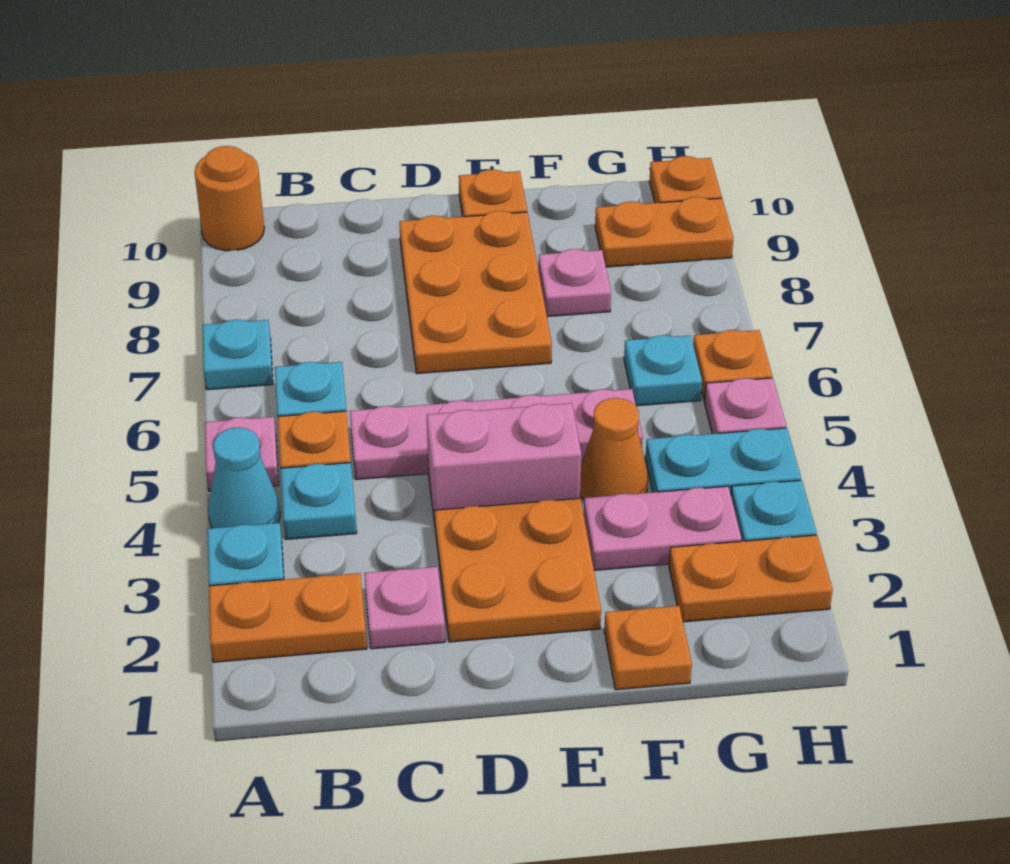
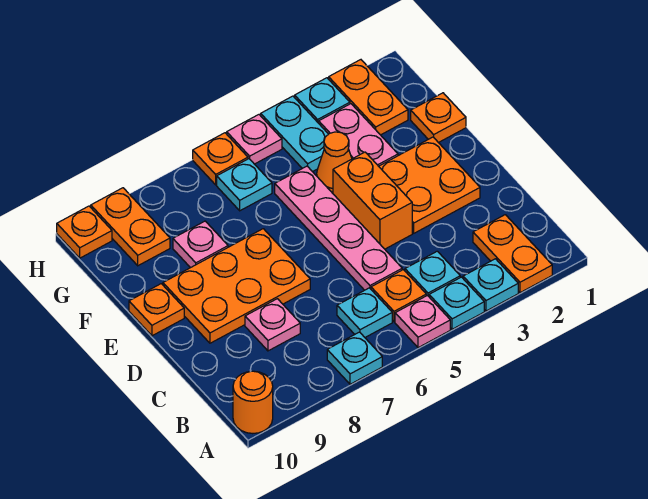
cyan cone A4 level 1 -> cyan plate A4 level 1
pink plate C2 level 1 -> pink plate C8 level 1
pink brick D4:E4 level 1 -> orange brick D4:E4 level 1

